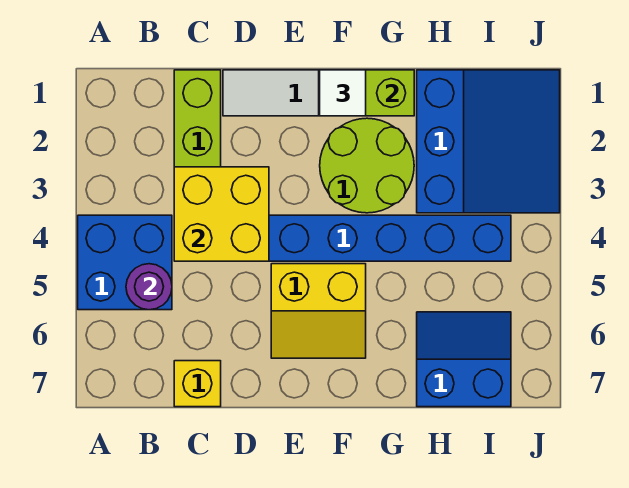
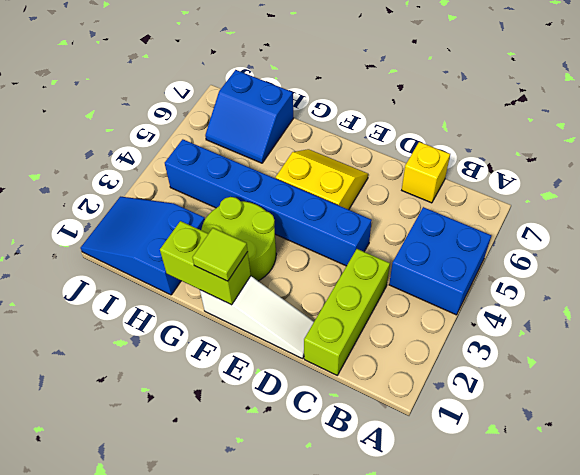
purple round brick B5 level 2 -> none
yellow brick C3:D4 level 2 -> none
white tile F1 level 3 -> lime tile F1 level 3
blue slope H1:J3 level 1 top H -> blue slope H1:J2 level 1 top H

